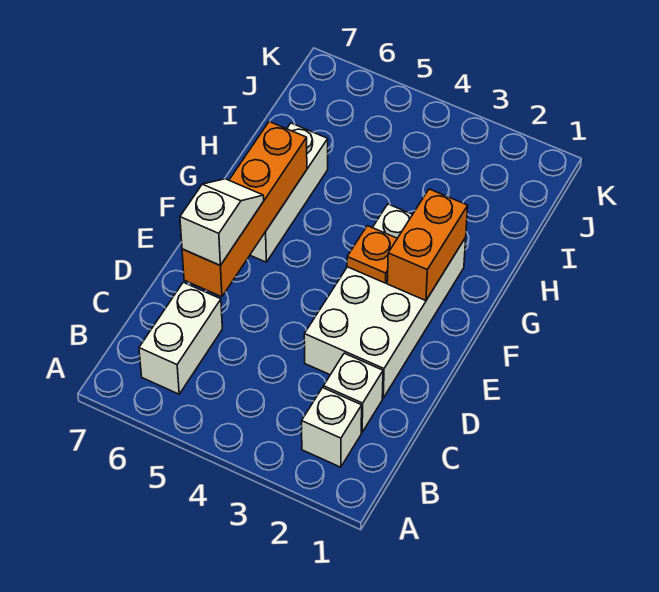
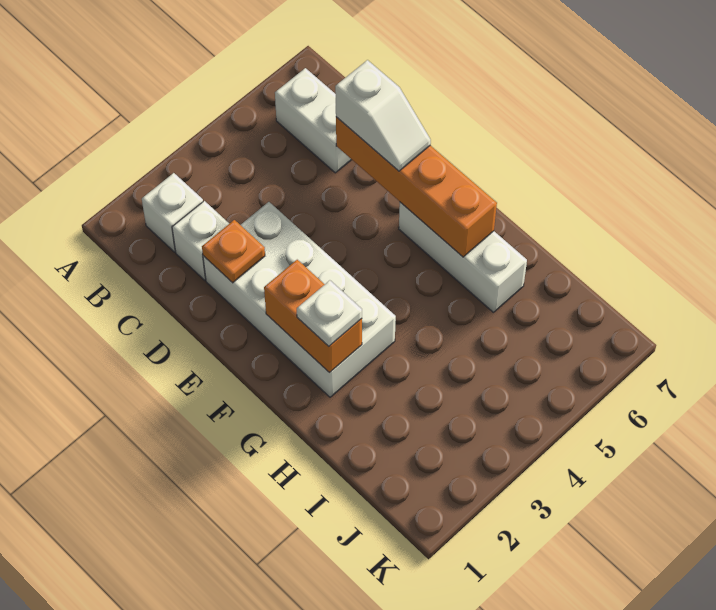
orange plate F3 level 2 -> orange plate D2 level 2
none -> white plate G2 level 3

